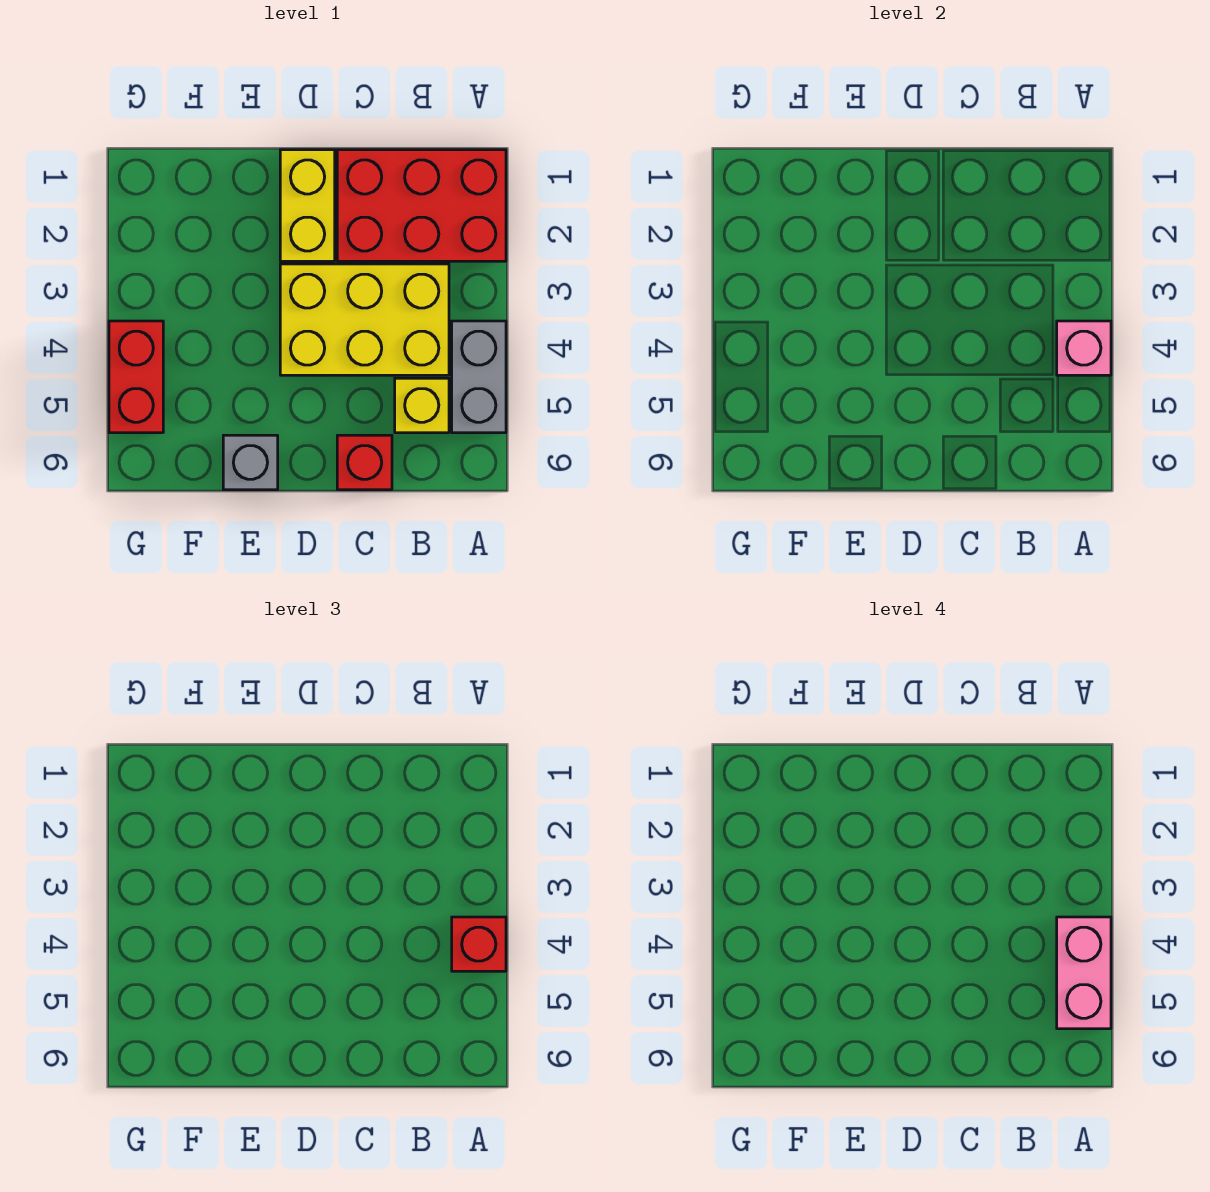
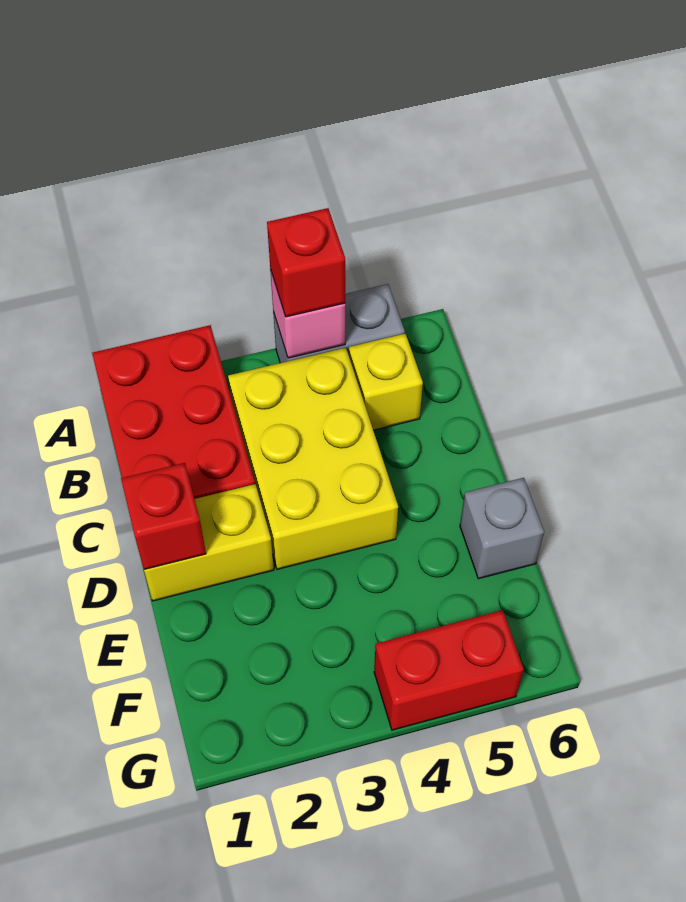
pink brick A4:A5 level 4 -> none
red brick C6 level 1 -> red brick D1 level 2

